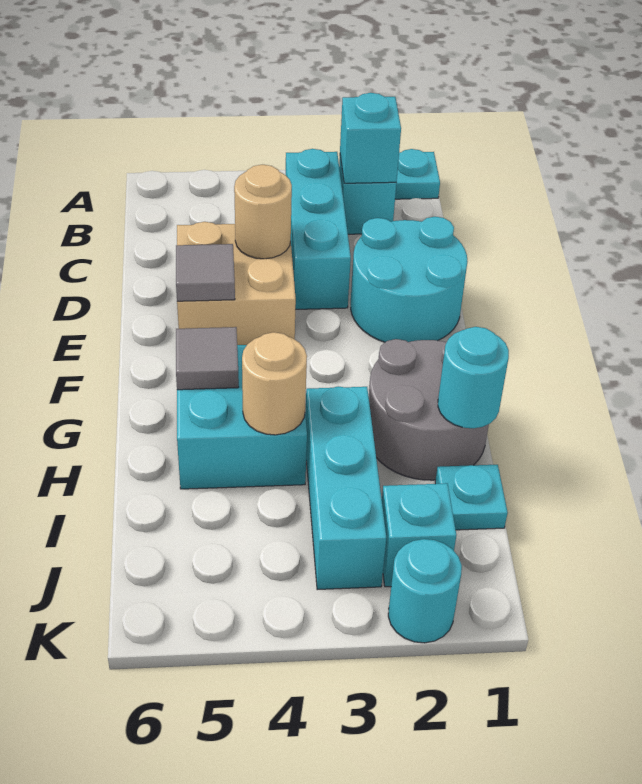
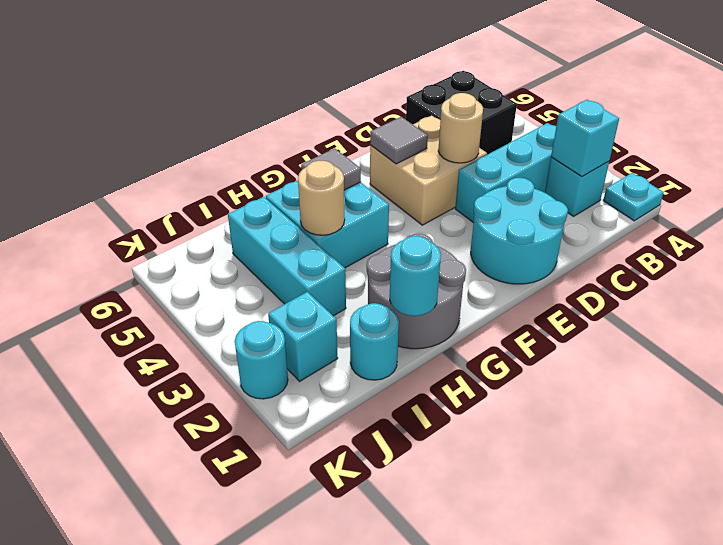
none -> black brick B5:C6 level 1
cyan brick H3:J3 level 1 -> cyan brick I3:I5 level 1
cyan plate I1 level 1 -> cyan round brick I1 level 1

